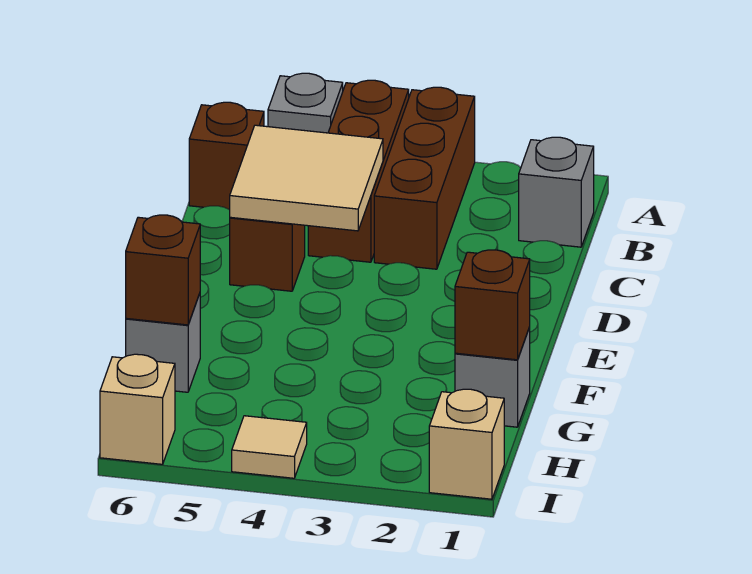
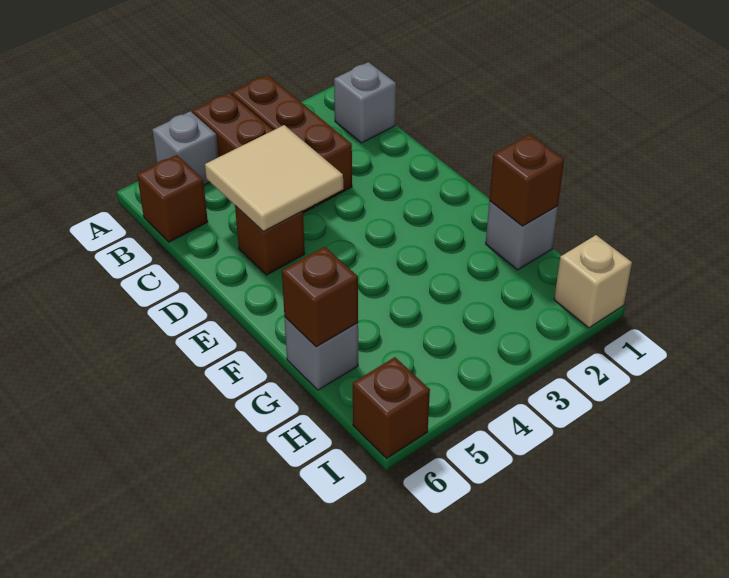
tan tile I4 level 1 -> none
tan brick I6 level 1 -> brown brick I6 level 1

